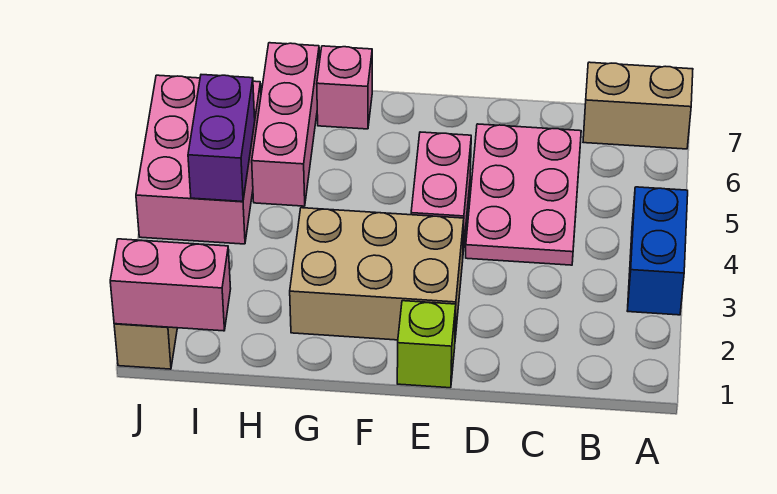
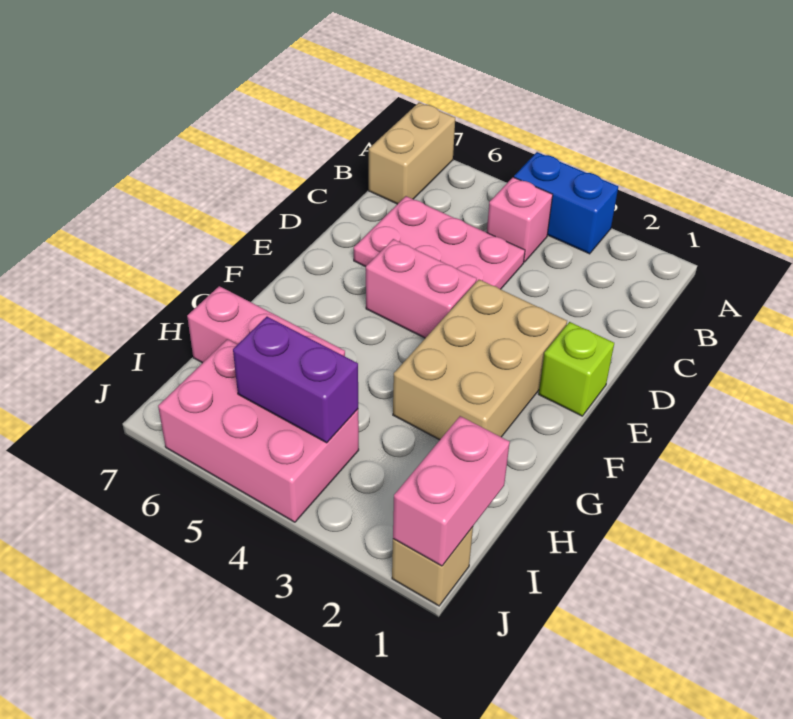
pink brick G7 level 1 -> pink brick B4 level 1

